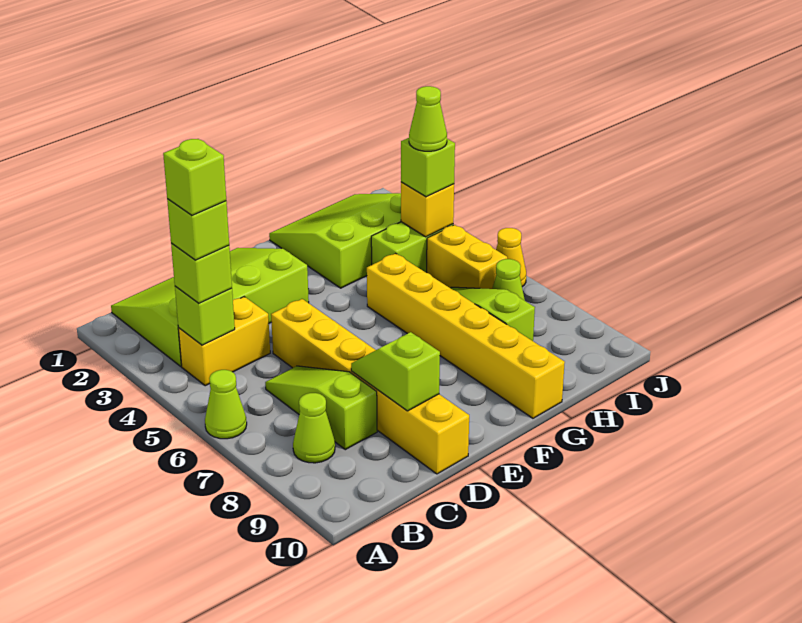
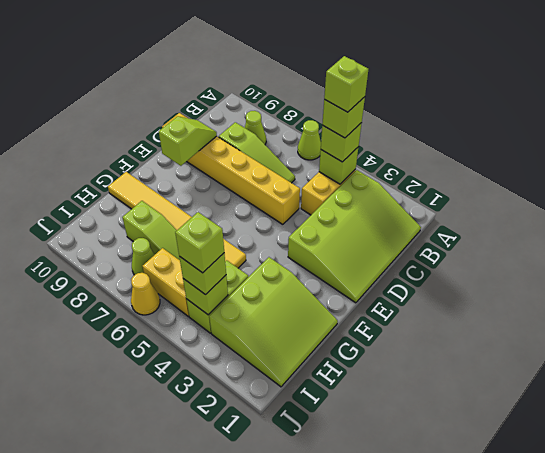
lime slope D8:D9 level 2 top 9 -> lime slope D9:E9 level 2 top E
yellow brick G5:G10 level 1 -> yellow tile G5:G10 level 1
yellow brick I4 level 2 -> lime brick I4 level 2
lime cone I4 level 4 -> lime brick I4 level 4

